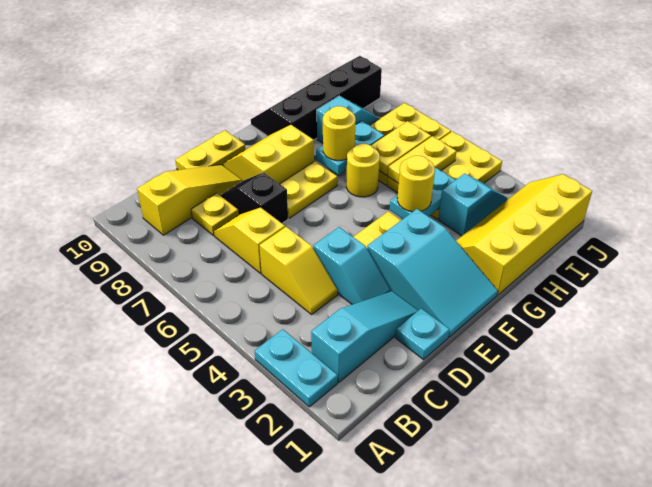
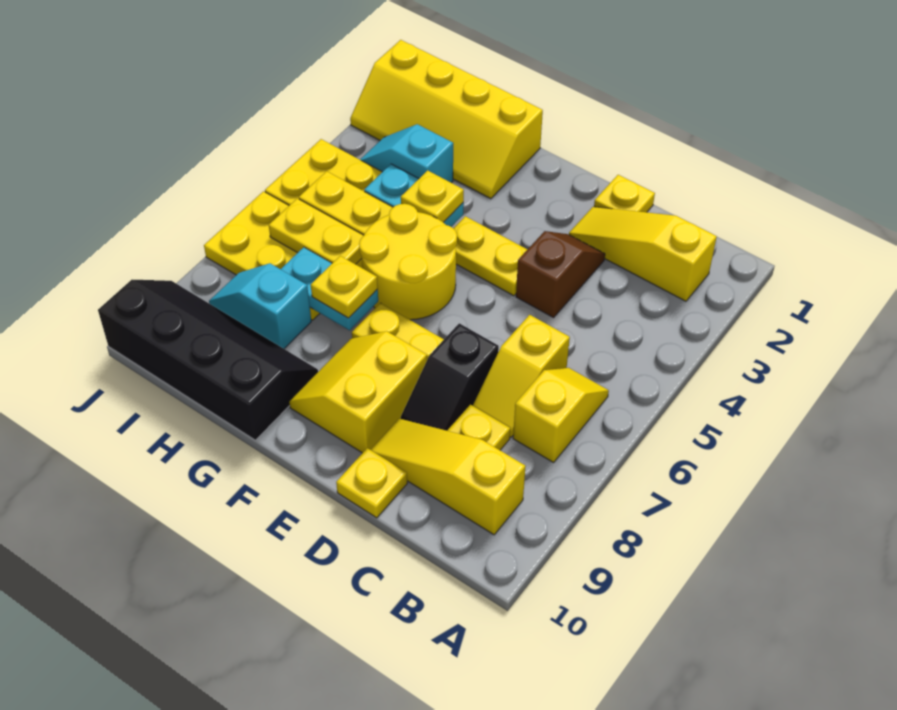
cyan plate A2:A3 level 1 -> none
cyan slope B2:D2 level 1 top B -> yellow slope B2:D2 level 1 top B
yellow slope C4:C5 level 1 top 5 -> yellow slope B6:B7 level 1 top 7
cyan plate D1 level 1 -> yellow plate D1 level 1
cyan slope D3:D4 level 1 top 4 -> brown slope D3:D4 level 1 top 4
yellow plate D10:E10 level 1 -> yellow plate D10 level 1
cyan slope E1:F3 level 1 top 3 -> none
yellow slope E8:F9 level 1 top 8 -> yellow slope E8:F9 level 1 top E
yellow round brick G4 level 3 -> yellow plate G4 level 3
yellow round brick G6 level 1 -> yellow round brick F5:G6 level 1
yellow round brick G7 level 3 -> yellow plate G7 level 3
black slope G9:J10 level 1 top 9 -> black slope G9:J10 level 1 top 10

